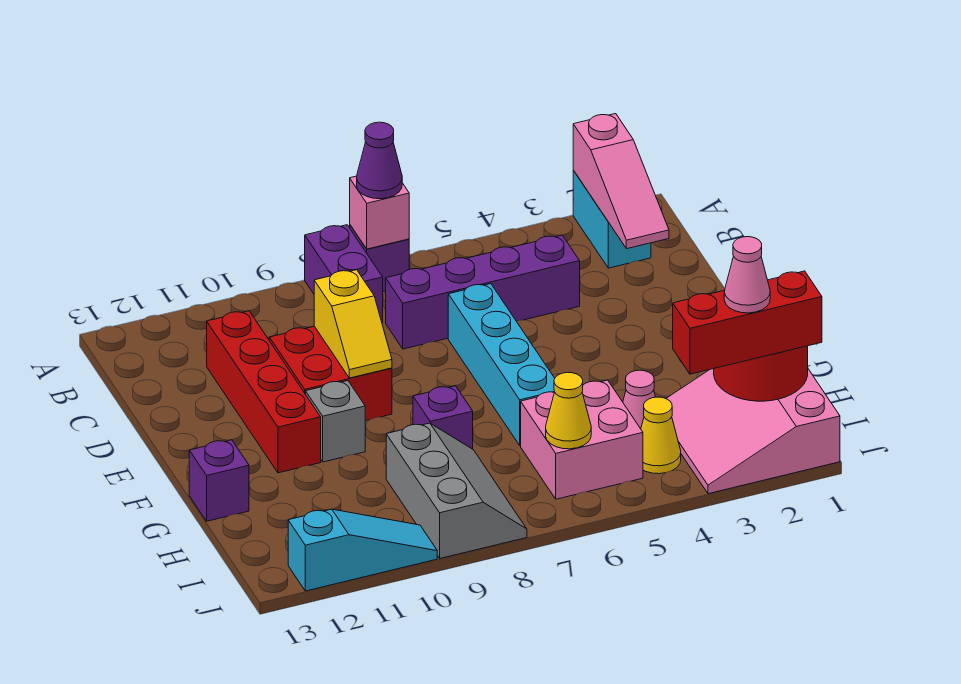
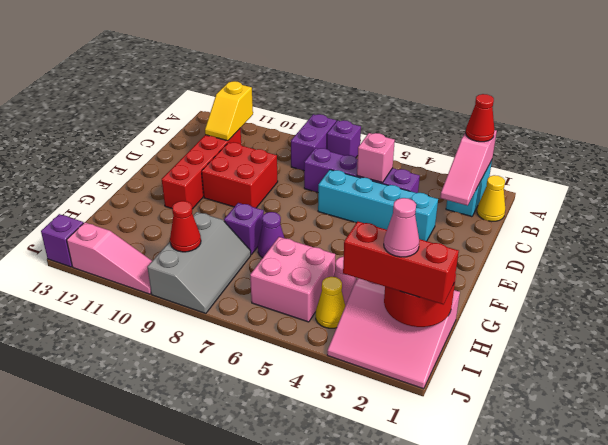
none -> red cone A2 level 3
pink brick A7 level 2 -> pink brick C5 level 2
purple cone A7 level 3 -> purple cone G7 level 1
cyan brick D6:G6 level 1 -> cyan brick D3:D6 level 1
yellow slope D9:E9 level 2 top D -> yellow slope B11:C11 level 2 top B
grey brick F10 level 1 -> none
purple brick G13 level 1 -> purple brick J13 level 1
pink slope H1:J3 level 1 top 1 -> pink slope H1:J3 level 1 top H
yellow cone I6 level 2 -> yellow cone B1 level 1
none -> red cone I9 level 2
cyan slope J10:J12 level 1 top 12 -> pink slope J10:J12 level 1 top 12

